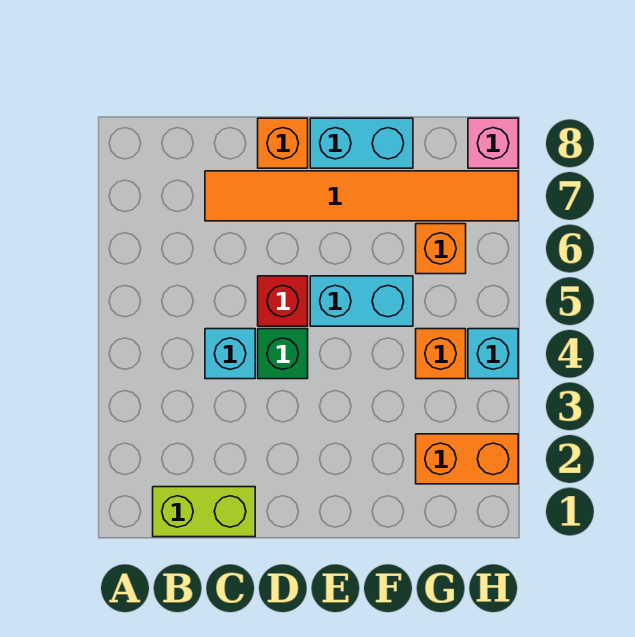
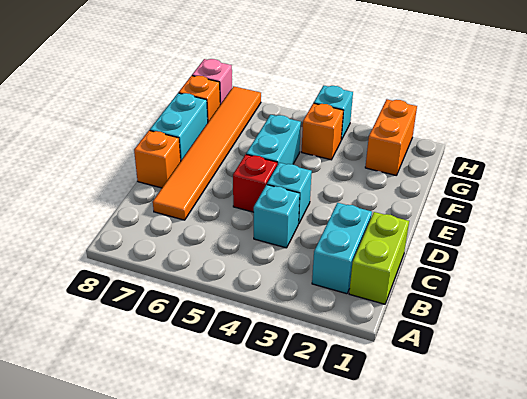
none -> cyan brick B2:C2 level 1
green brick D4 level 1 -> cyan brick D4 level 1
orange brick G6 level 1 -> orange brick G8 level 1

